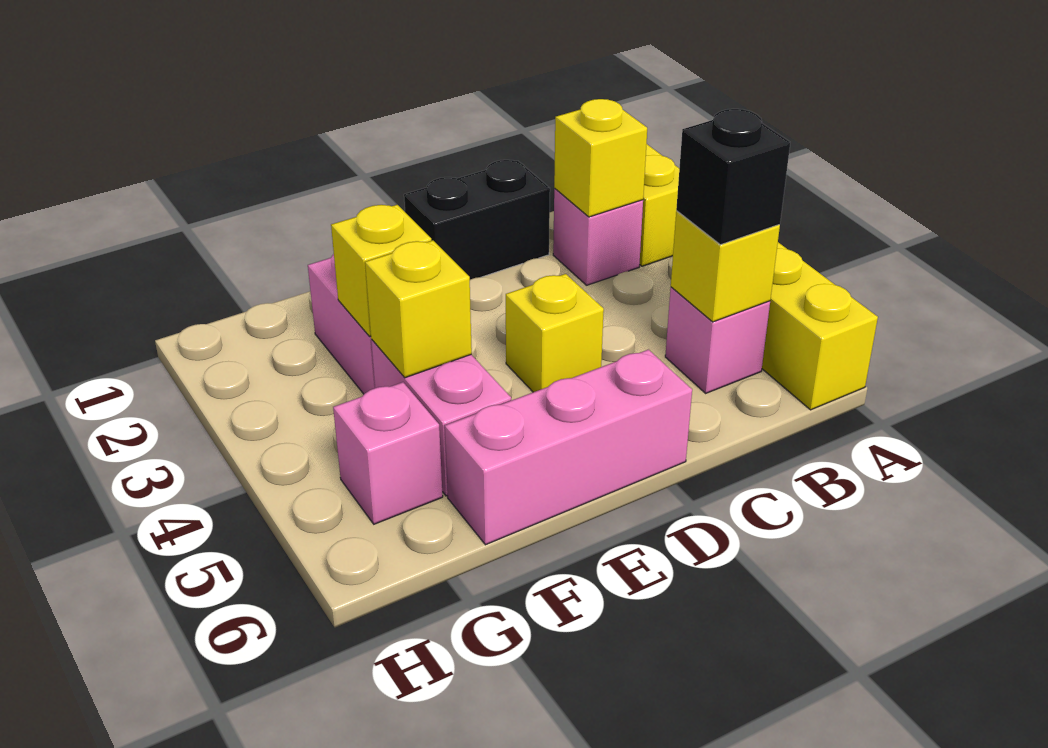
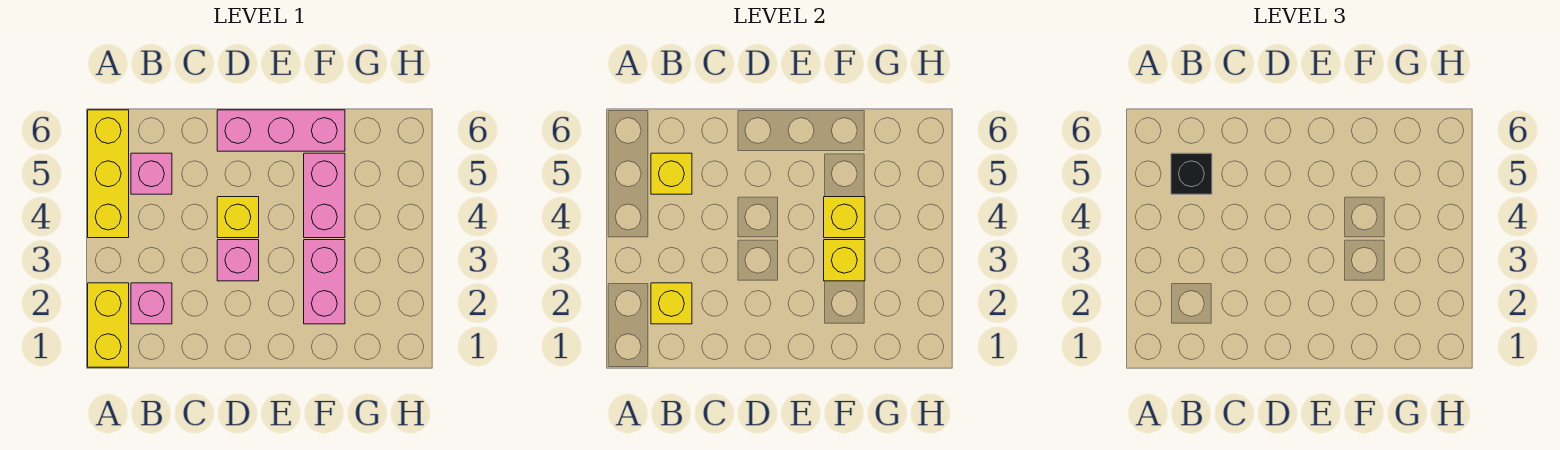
black brick C1:D1 level 1 -> none
pink brick G5 level 1 -> pink brick D3 level 1

